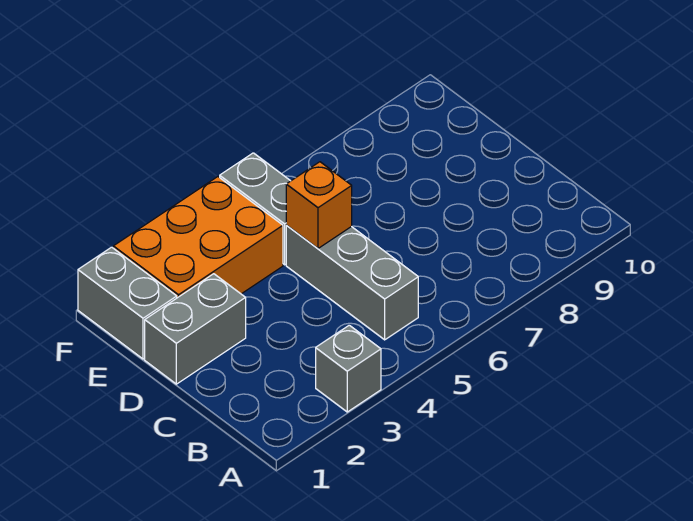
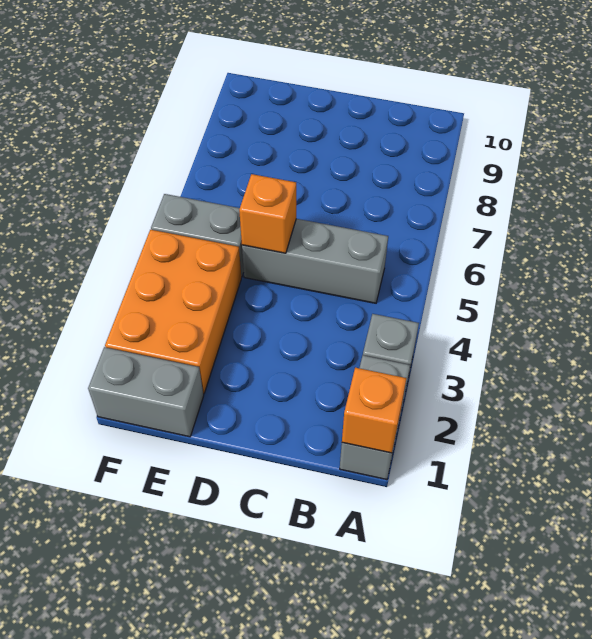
none -> orange brick A1 level 2
grey brick D1:D2 level 1 -> grey brick A1:A2 level 1

